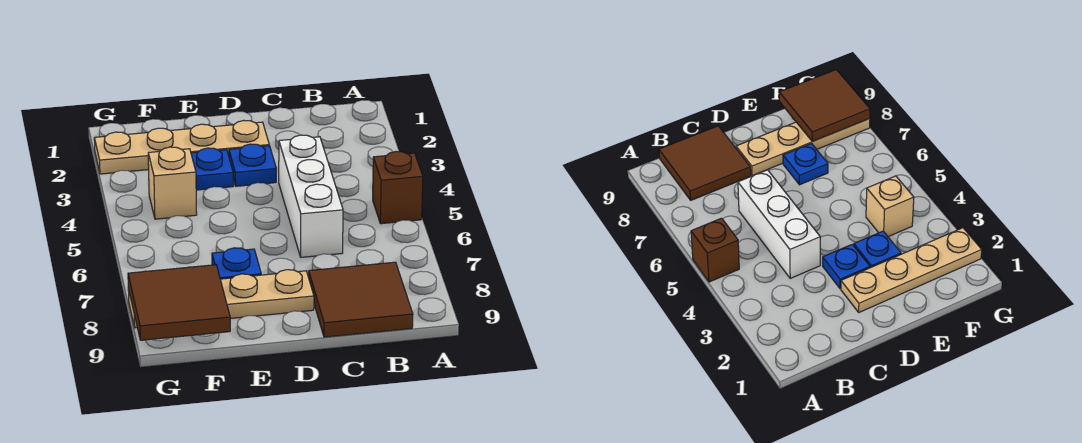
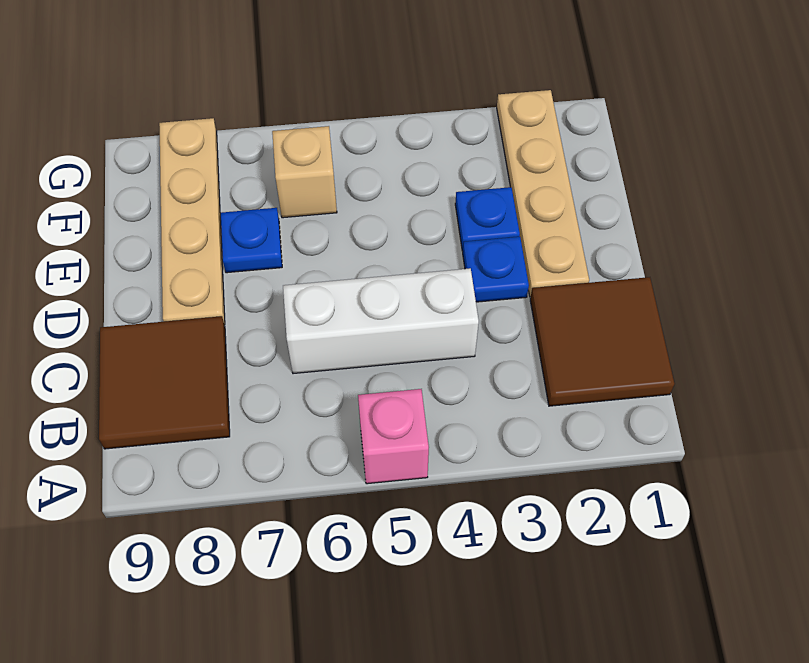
brown brick A5 level 1 -> pink brick A5 level 1
tan brick F4 level 1 -> tan brick F6 level 1
brown tile F8:G9 level 2 -> brown tile B1:C2 level 1

